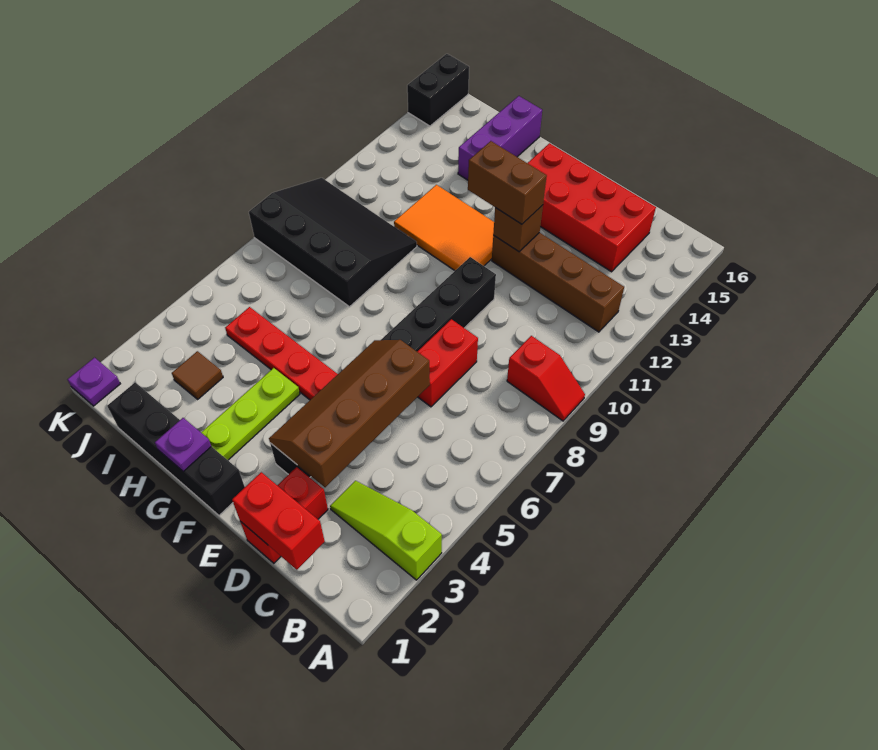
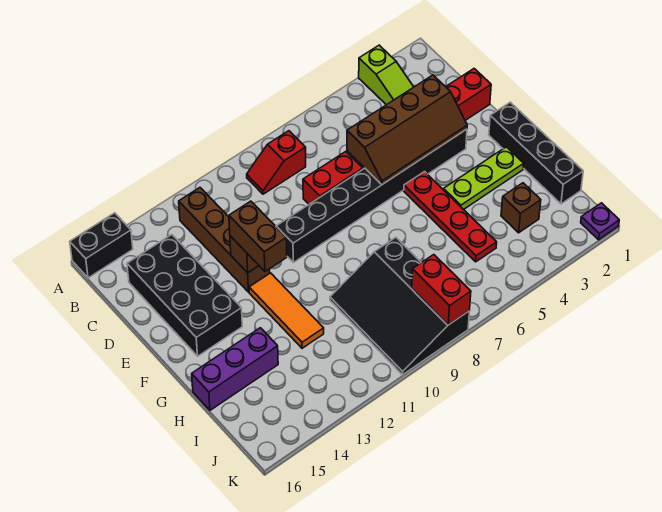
red slope A9:B9 level 1 top B -> red slope B8:B9 level 1 top 8
red brick C1:D1 level 2 -> red brick J8:K8 level 2
red brick C14:F15 level 1 -> black brick C14:F15 level 1
orange tile F11:H12 level 1 -> orange tile F12:H12 level 1
purple plate G1 level 2 -> none
brown tile I3 level 1 -> brown brick I3 level 1
black brick K15:K16 level 1 -> black brick A15:A16 level 1

